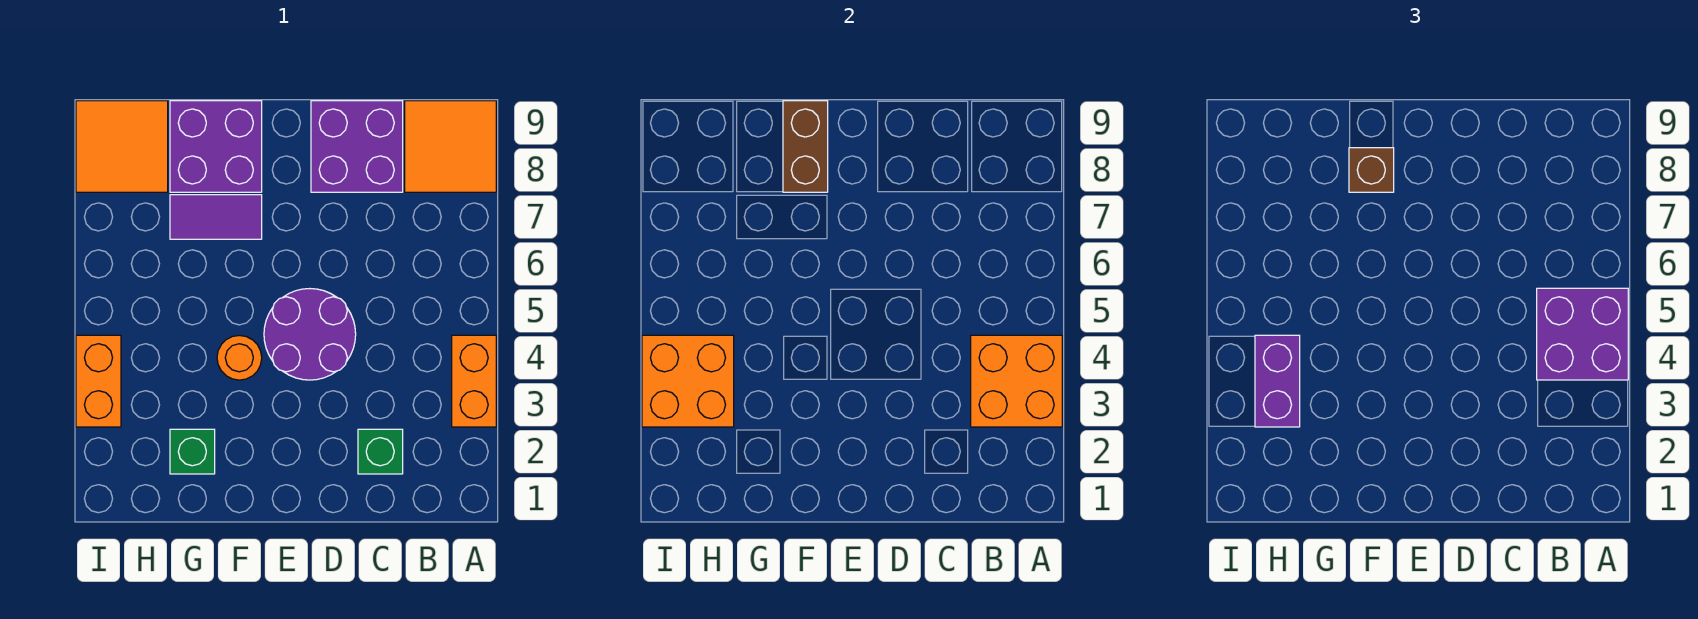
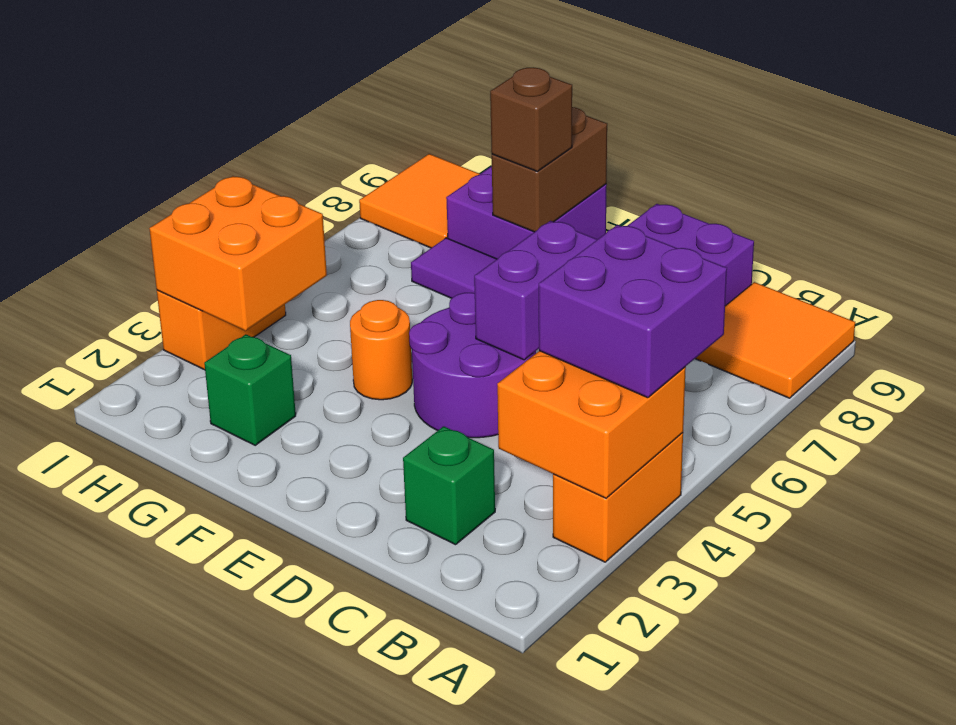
purple brick H3:H4 level 3 -> purple brick D5:D6 level 2

